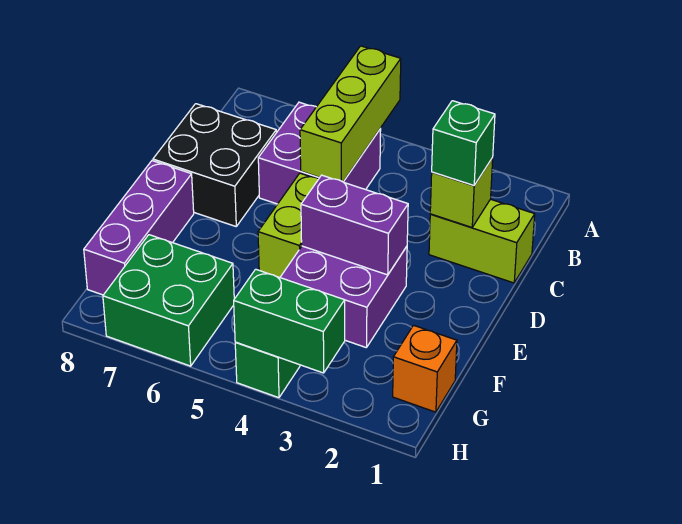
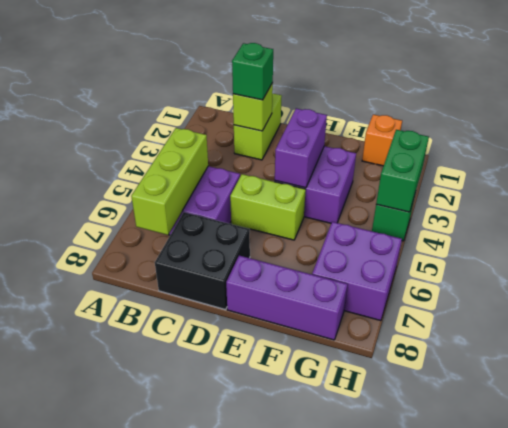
lime brick A5:C5 level 2 -> lime brick B5:B7 level 2
green brick G6:H7 level 1 -> purple brick G6:H7 level 1

